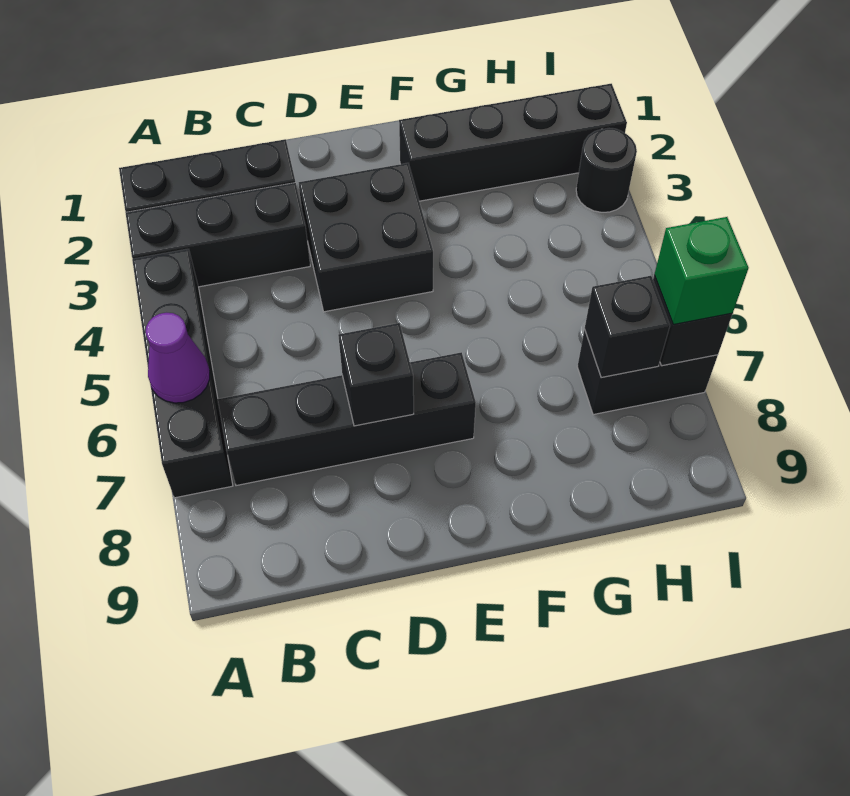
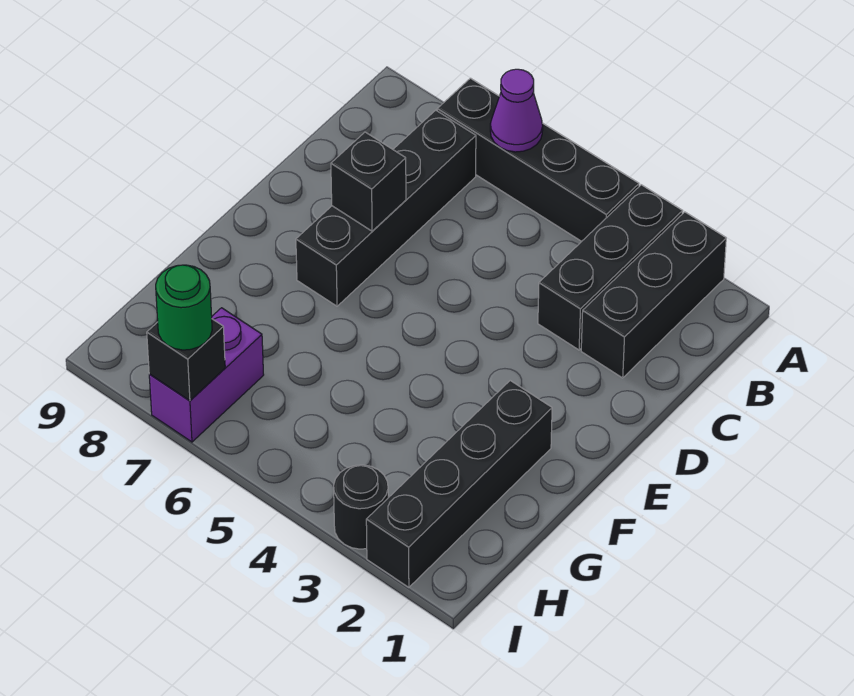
black brick D3:E4 level 1 -> none
black brick H7:I7 level 1 -> purple brick H7:I7 level 1
black brick H7 level 2 -> none
green brick I7 level 3 -> green round brick I7 level 3

